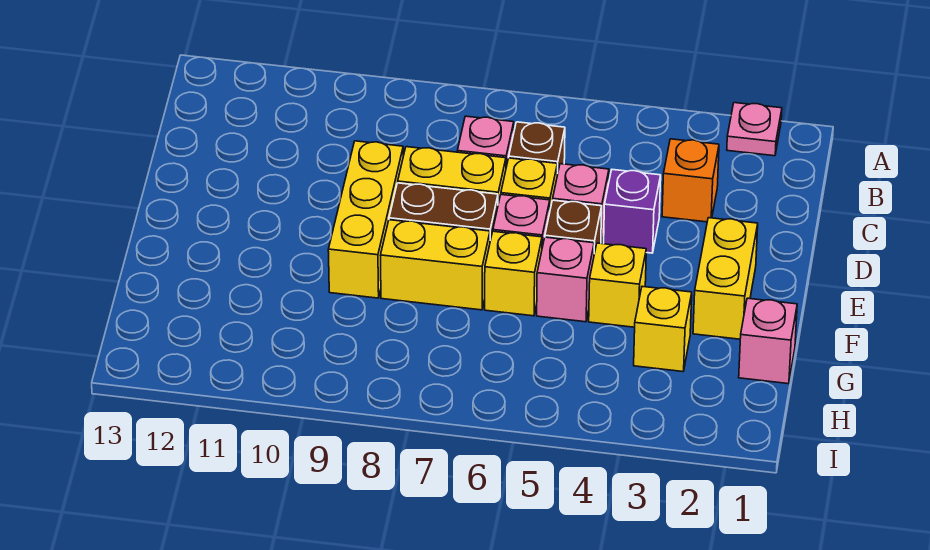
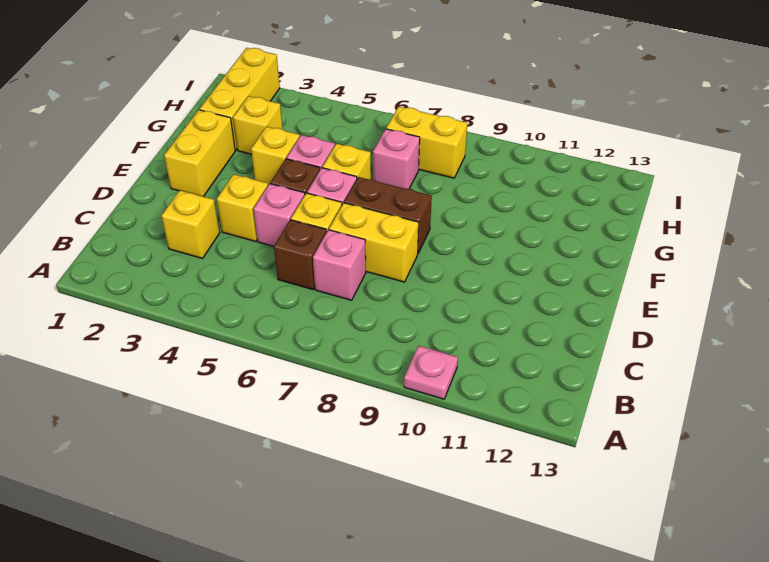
pink plate A2 level 1 -> pink plate A10 level 1
orange brick C3 level 1 -> yellow brick C3 level 1
purple brick D4 level 1 -> yellow brick D4 level 1
yellow brick D9:F9 level 1 -> yellow brick G2:I2 level 1
yellow brick F7:F8 level 1 -> yellow brick H7:H8 level 1
pink brick G1 level 1 -> pink brick G7 level 1

